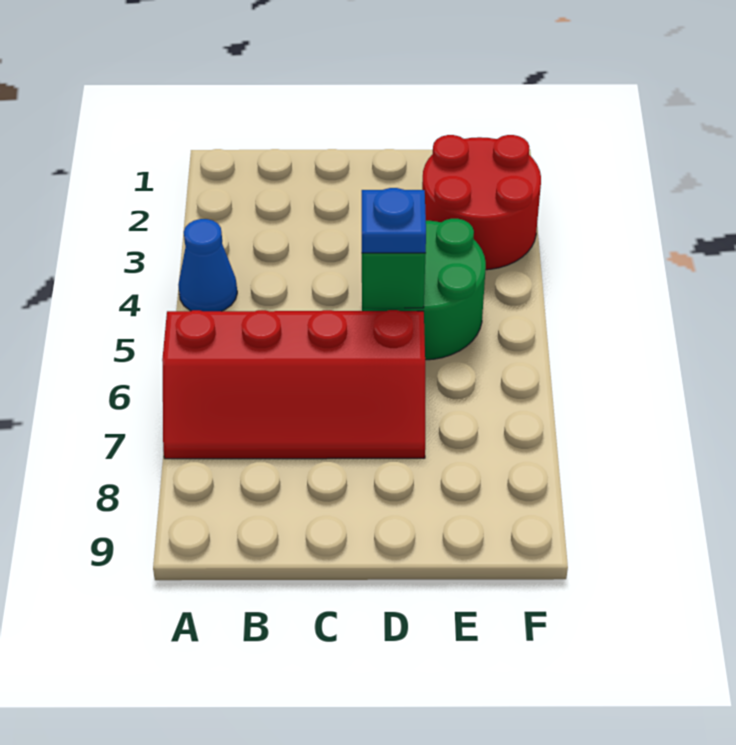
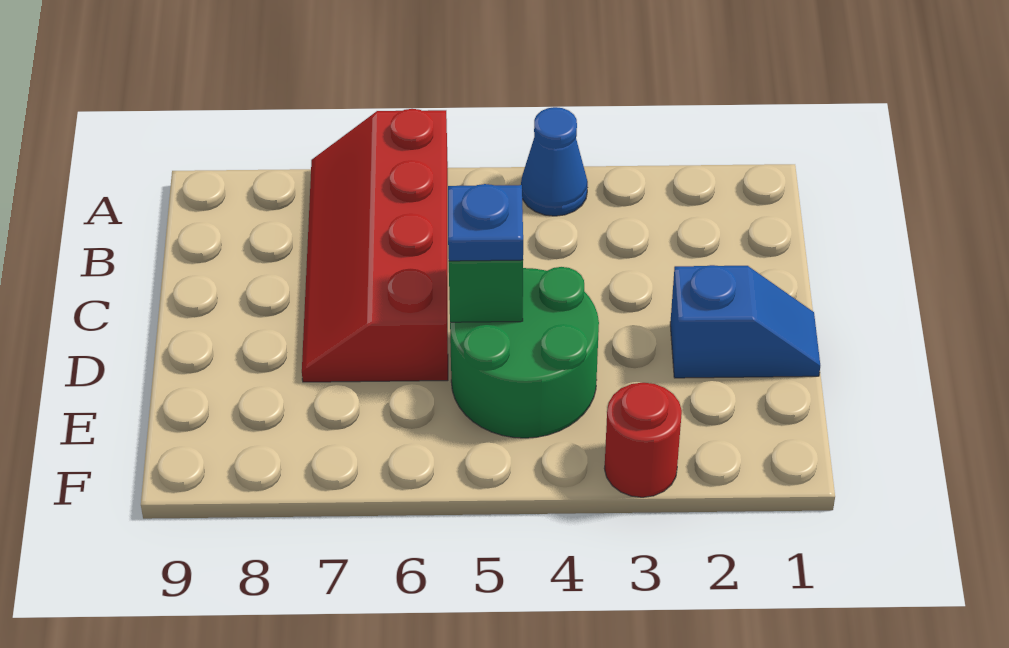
none -> blue slope D1:D2 level 1 top 2
red round brick E2:F3 level 1 -> red round brick F3 level 1

